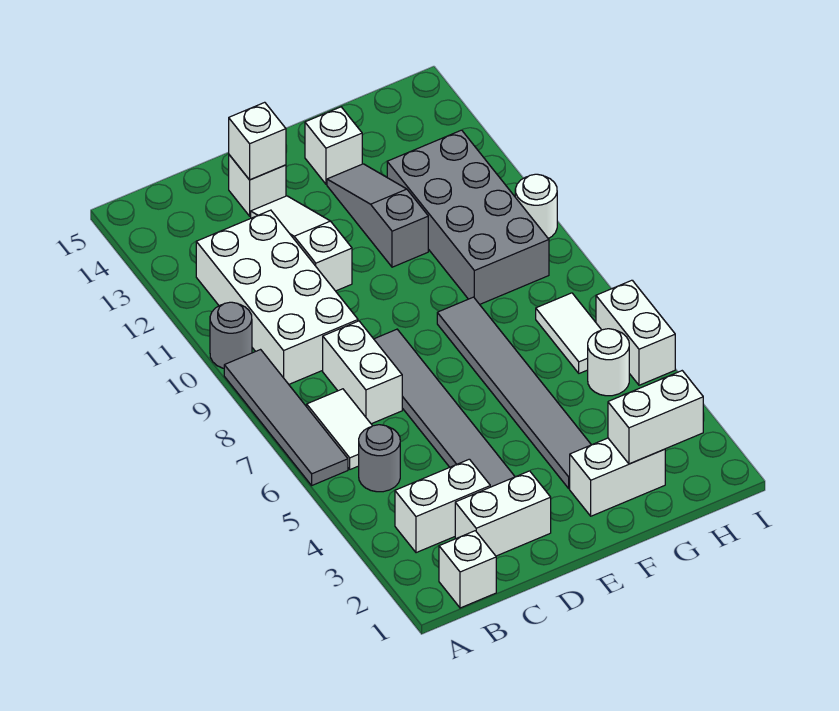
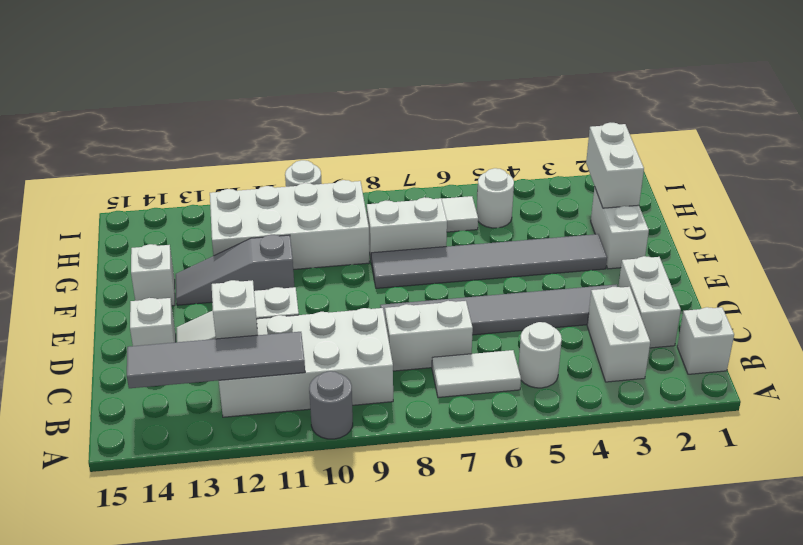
grey tile A6:A9 level 1 -> grey tile B11:B14 level 2
grey round brick B5 level 1 -> white round brick B5 level 1
white brick D14 level 2 -> white brick C12 level 2
grey brick G9:H12 level 1 -> white brick G9:H12 level 1
white brick I5:I6 level 1 -> white brick G7:G8 level 1

